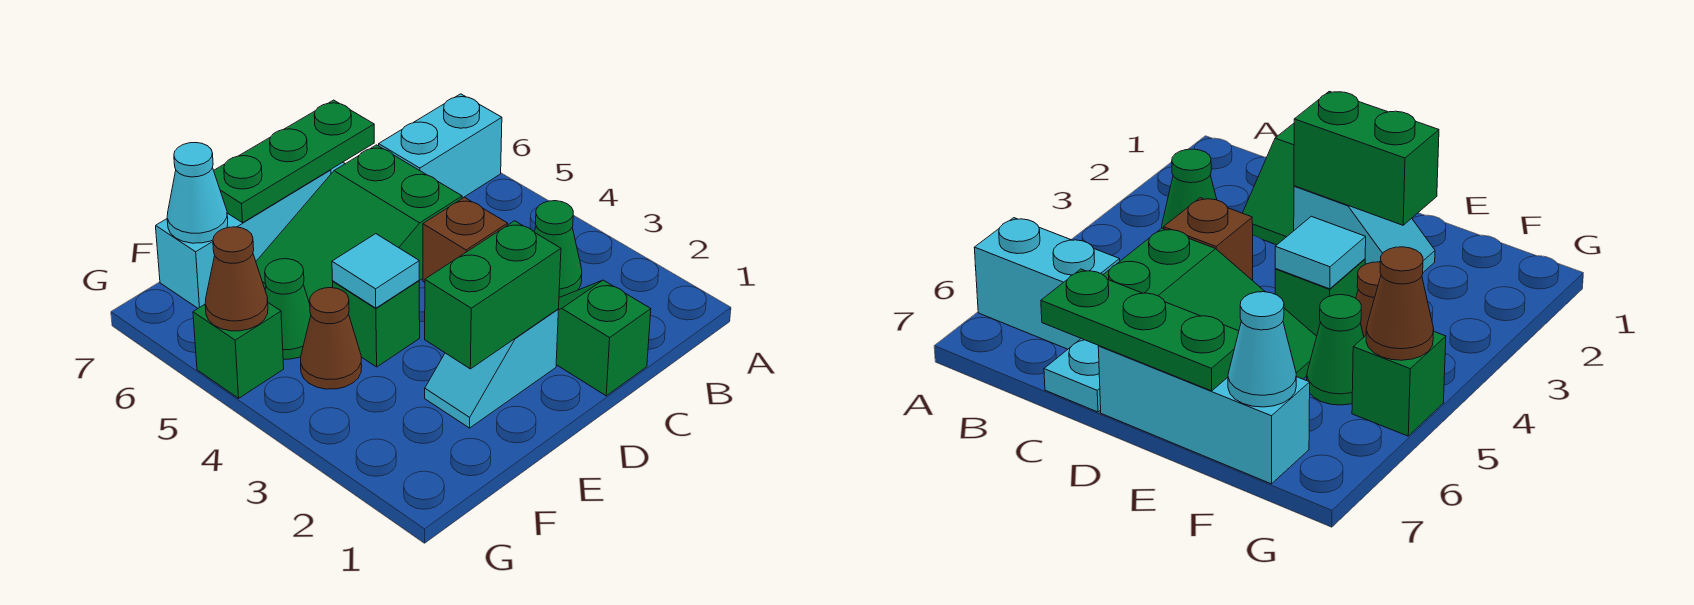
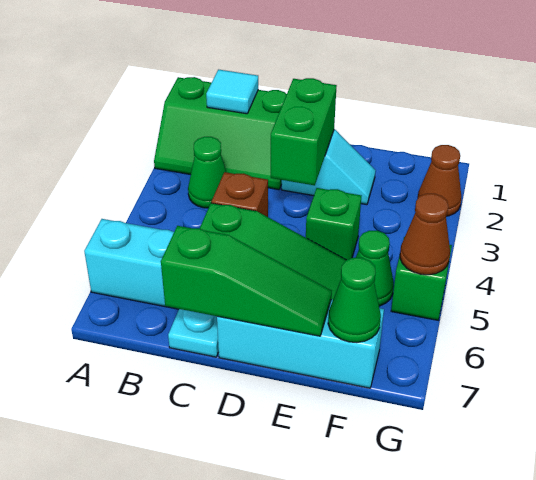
green slope C1:C2 level 1 top 1 -> green slope A1:C2 level 1 top 1
green plate C7:E7 level 2 -> green slope C7:E7 level 2 top C
green brick D2:E2 level 2 -> green brick D2:D3 level 2
cyan tile E4 level 2 -> cyan tile B1 level 2
brown cone F4 level 1 -> brown cone G2 level 1
cyan cone F7 level 2 -> green cone F7 level 2

